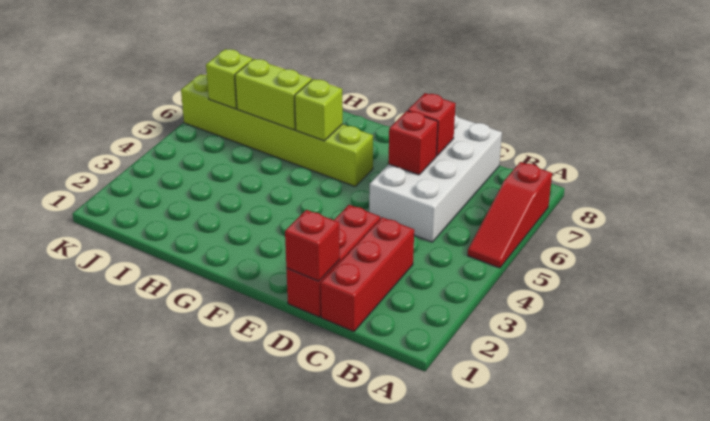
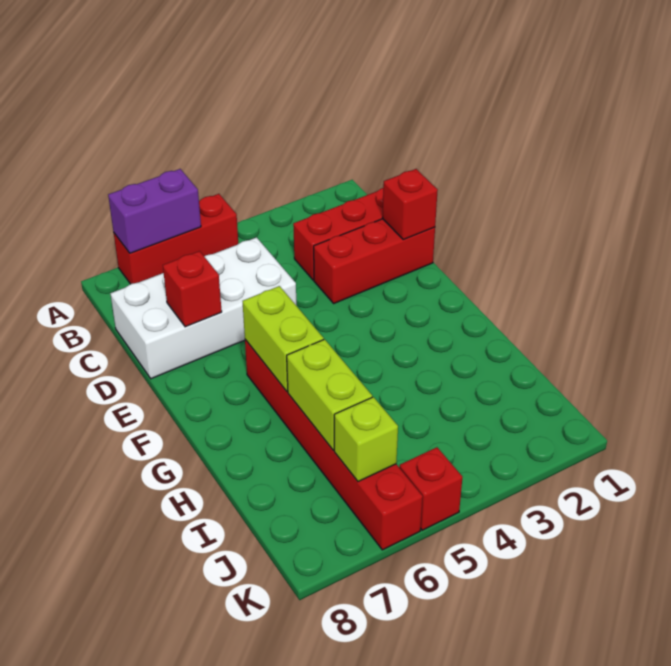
red slope A5:A7 level 1 top 7 -> red brick A5:A7 level 1
none -> purple brick A6:A7 level 2
red brick D6 level 2 -> red brick K5 level 1
lime brick F6:K6 level 1 -> red brick F6:K6 level 1
lime brick G6 level 2 -> lime brick F6:G6 level 2

